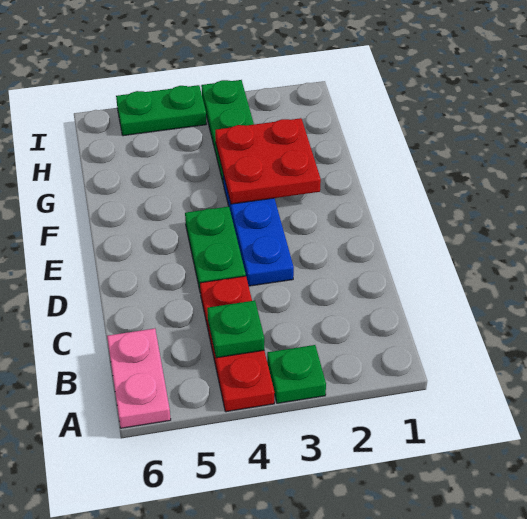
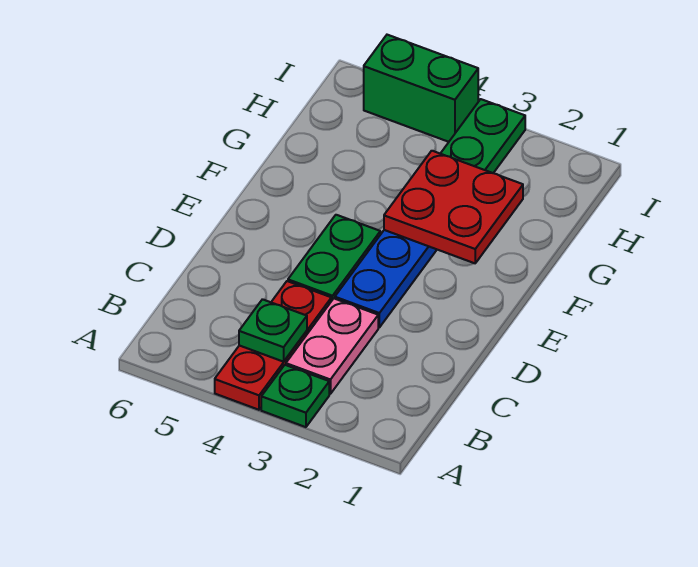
pink plate A6:B6 level 1 -> pink plate B3:C3 level 1
green plate I4:I5 level 1 -> green brick I4:I5 level 1

